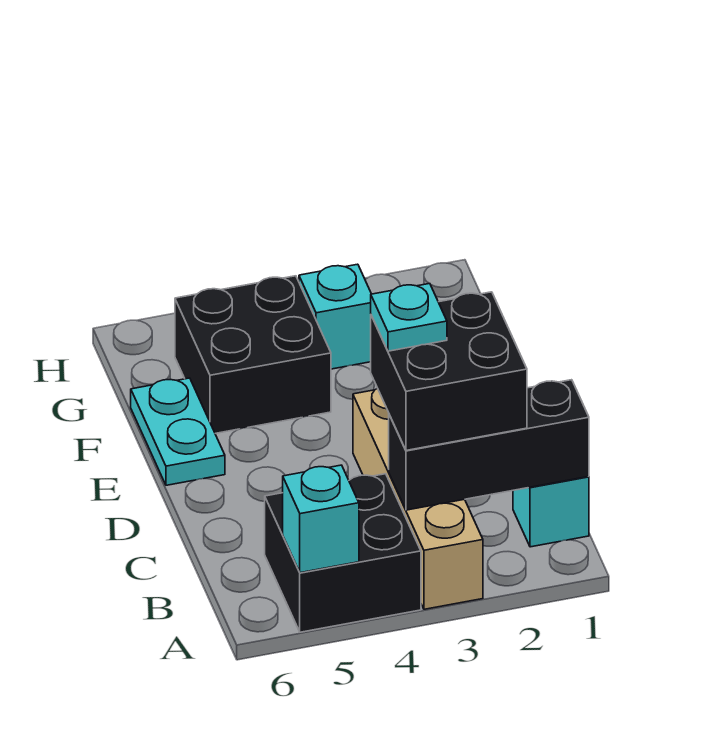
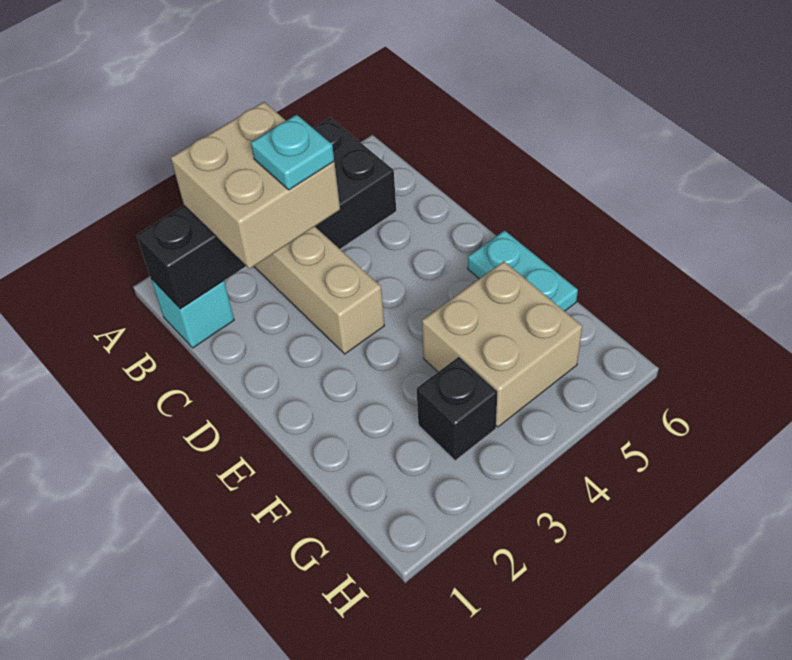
cyan brick A5 level 2 -> none
black brick B2:C3 level 3 -> tan brick B2:C3 level 3
black brick F4:G5 level 1 -> tan brick F4:G5 level 1
cyan brick G3 level 1 -> black brick G3 level 1

